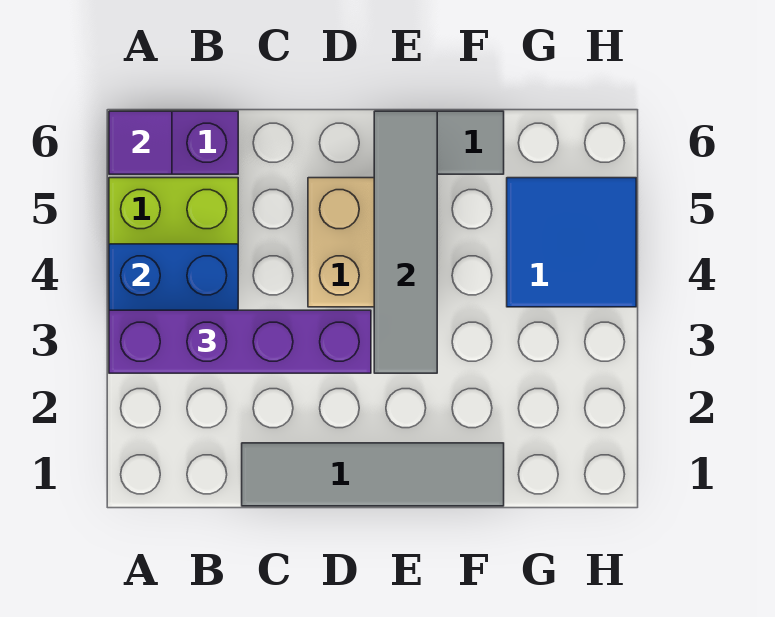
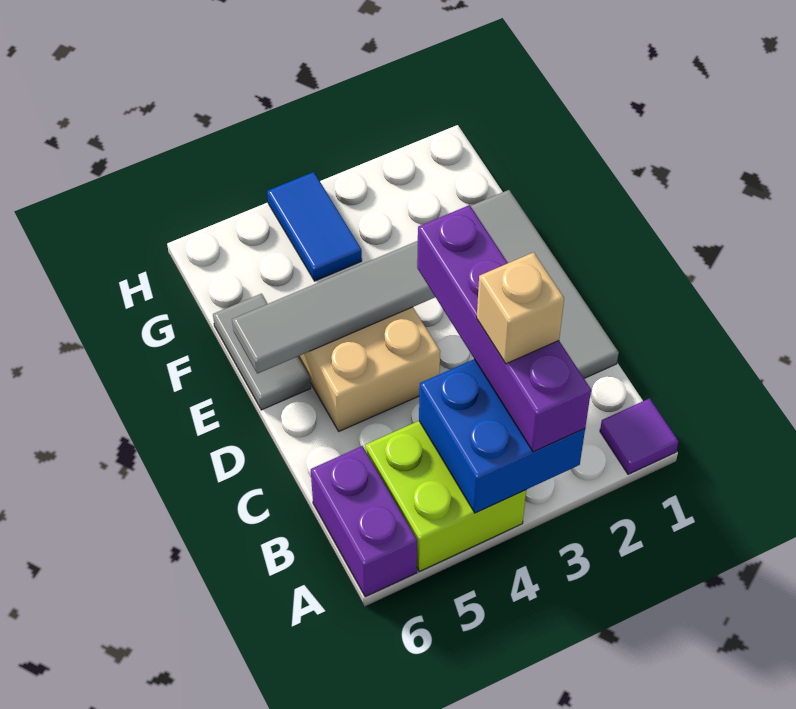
purple tile A6 level 2 -> purple tile A1 level 1
none -> tan brick B3 level 4
blue tile G4:H5 level 1 -> blue tile G4:H4 level 1

